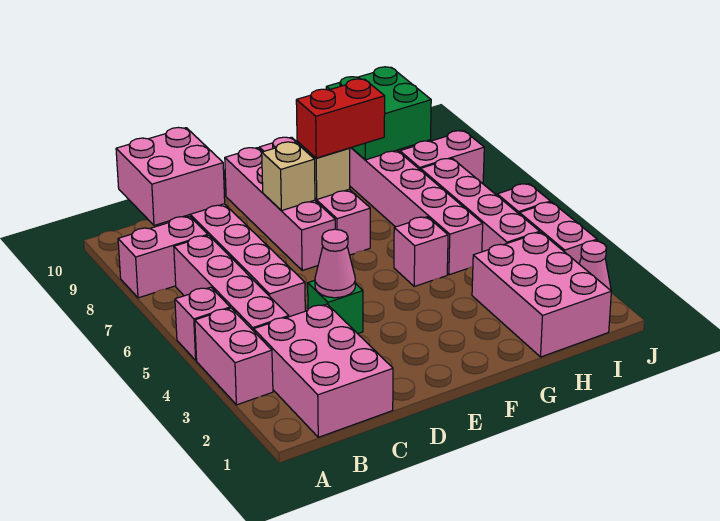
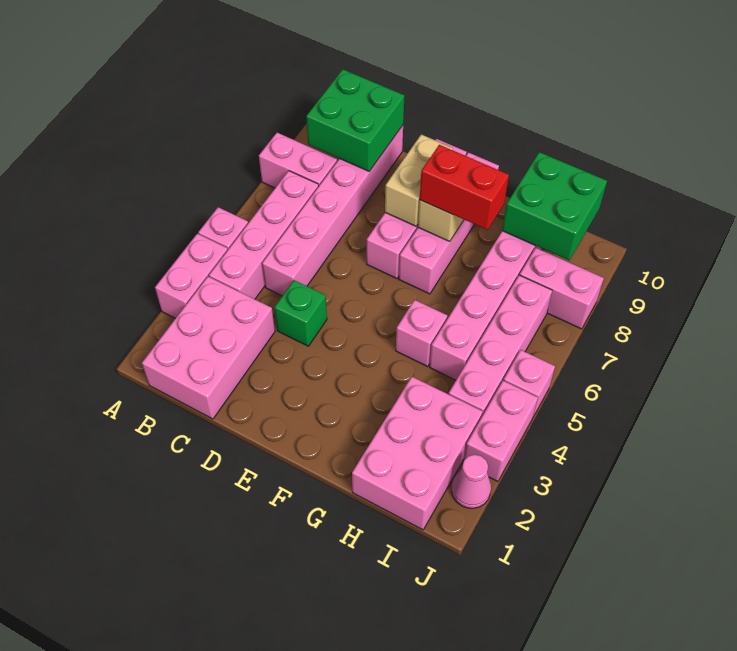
pink brick B9:C10 level 2 -> green brick B9:C10 level 2
pink cone D4 level 2 -> none
tan brick E8 level 2 -> tan brick E8:E9 level 2

